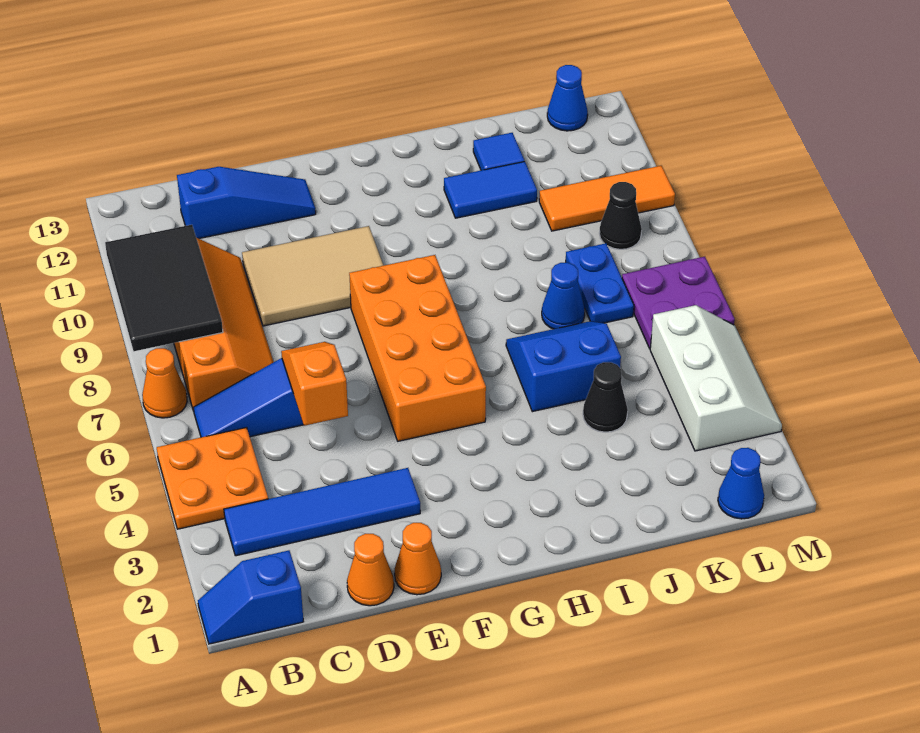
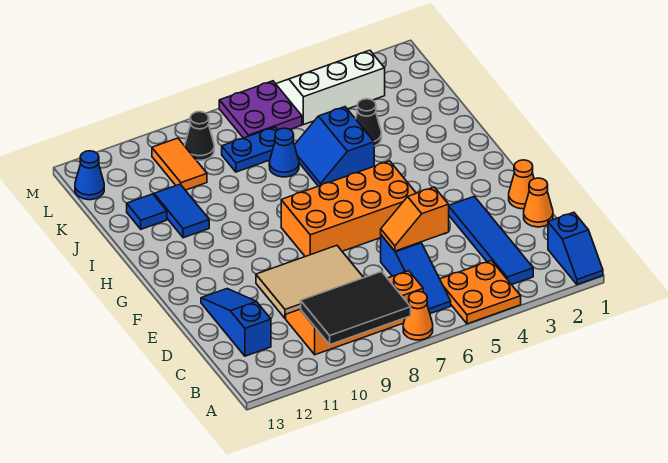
tan tile D9:F10 level 1 -> tan tile D8:E10 level 1
orange tile K10:M10 level 1 -> orange tile K10:L10 level 1
blue cone L1 level 1 -> none

